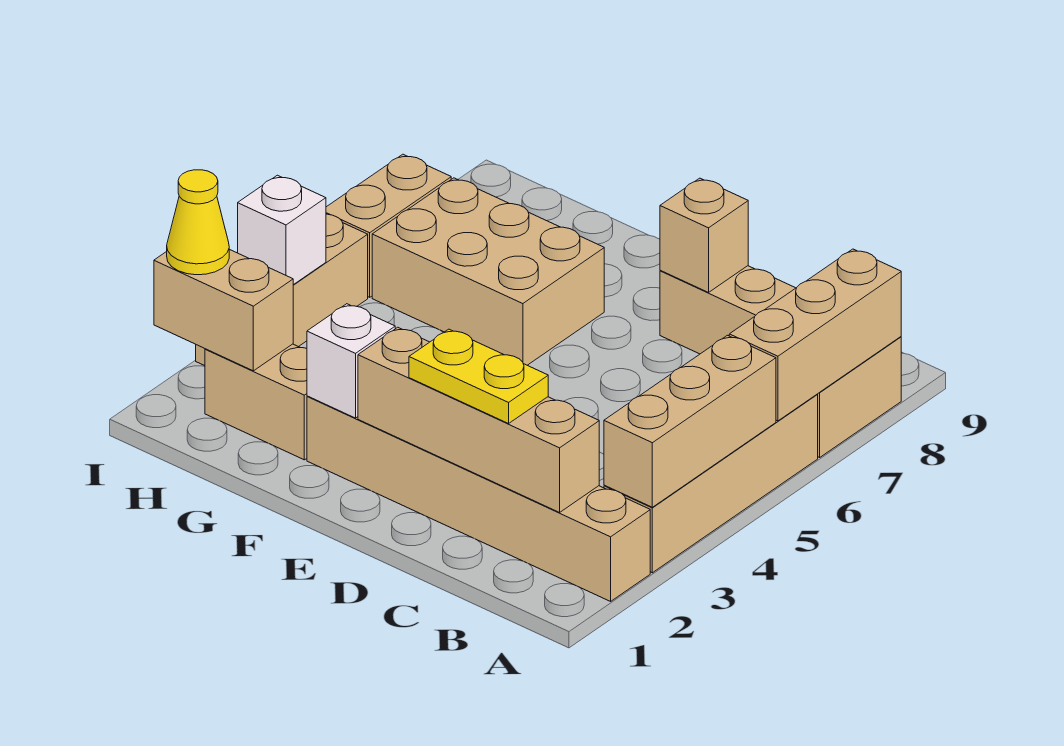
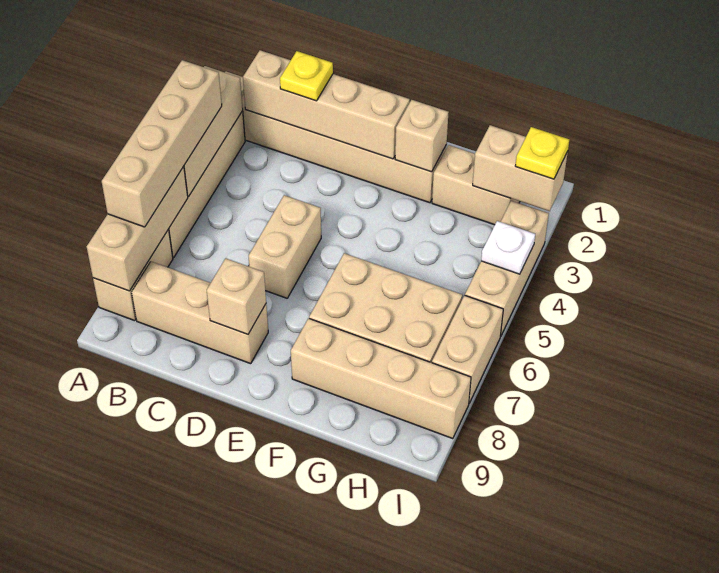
none -> tan brick A4:A7 level 3
yellow plate C2:D2 level 3 -> yellow plate C2 level 3
none -> tan brick D5:D6 level 1
white brick F2 level 2 -> tan brick F2 level 2
none -> tan brick F8:I8 level 1
yellow cone I2 level 3 -> yellow plate I2 level 3
white brick I4 level 2 -> white plate I4 level 2

